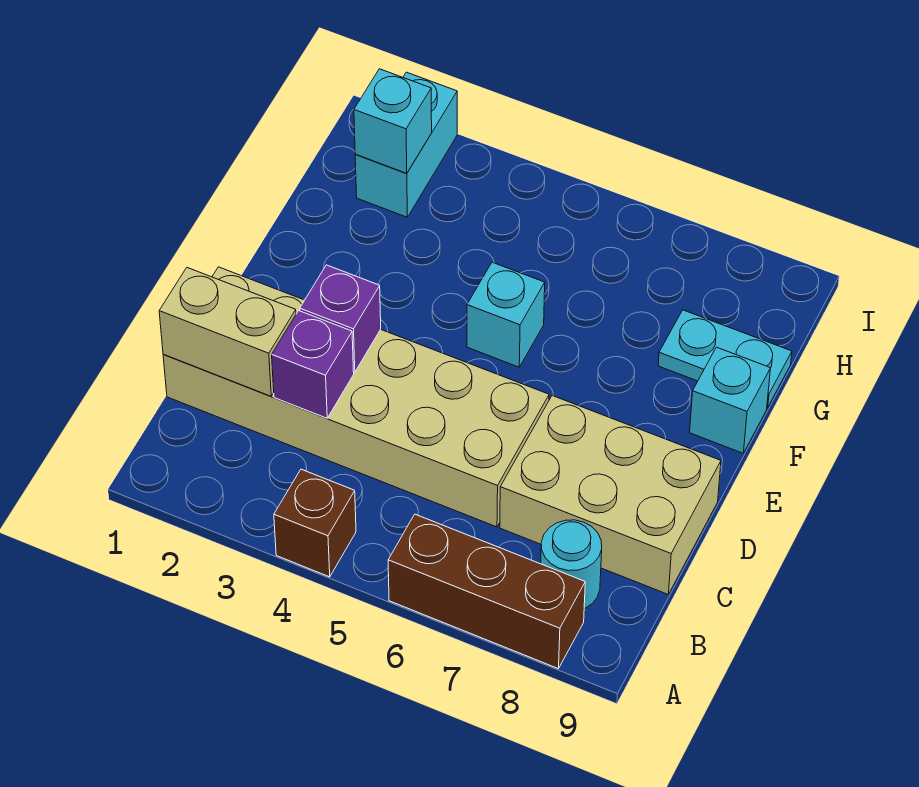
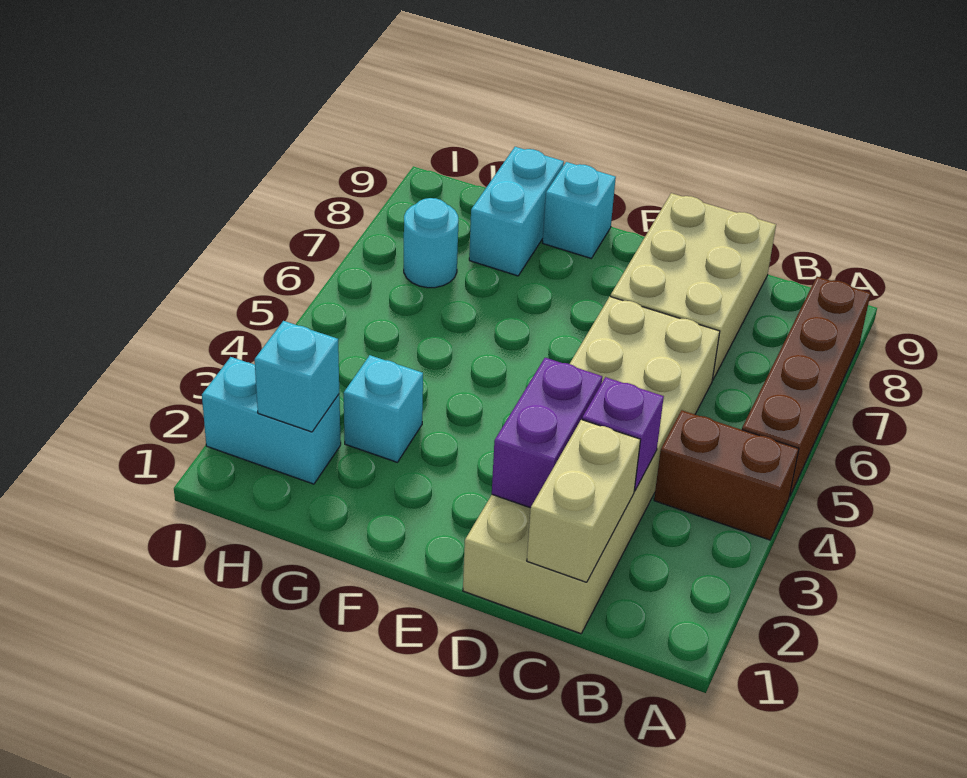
brown brick A4 level 1 -> brown brick A4:B4 level 1
brown brick A6:A8 level 1 -> brown brick A5:A8 level 1
cyan round brick B8 level 1 -> cyan round brick H7 level 1
purple brick D3 level 2 -> purple brick D2:D3 level 2
cyan brick F5 level 1 -> cyan brick G3 level 1
cyan plate G8:G9 level 1 -> cyan brick G8:G9 level 1

